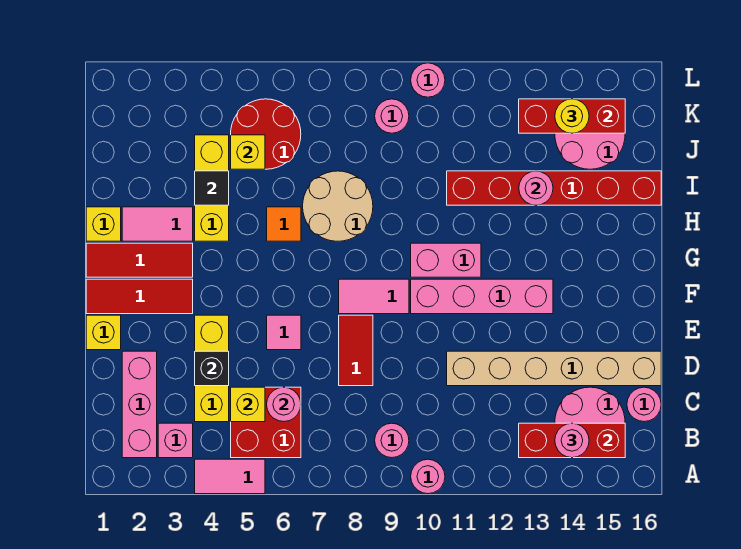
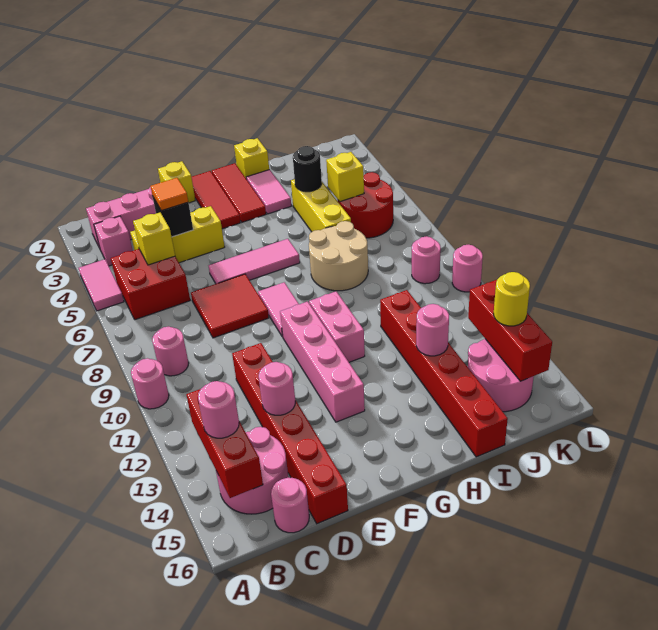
pink round brick C6 level 2 -> pink round brick D13 level 2
red tile D8:E8 level 1 -> red tile D7:E8 level 1
tan brick D11:D16 level 1 -> red brick D11:D16 level 1
pink tile E6 level 1 -> pink tile E6:G6 level 1
yellow brick H4:J4 level 1 -> yellow brick I4:I6 level 1
orange tile H6 level 1 -> orange tile D4 level 3
black tile I4 level 2 -> black round brick I4 level 2

